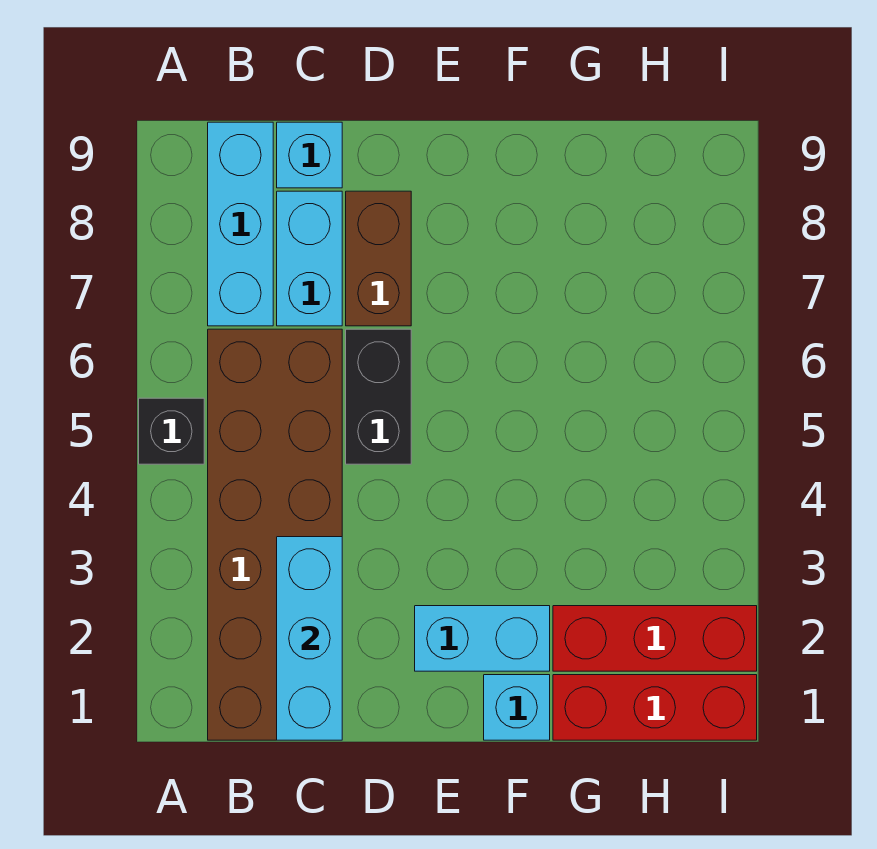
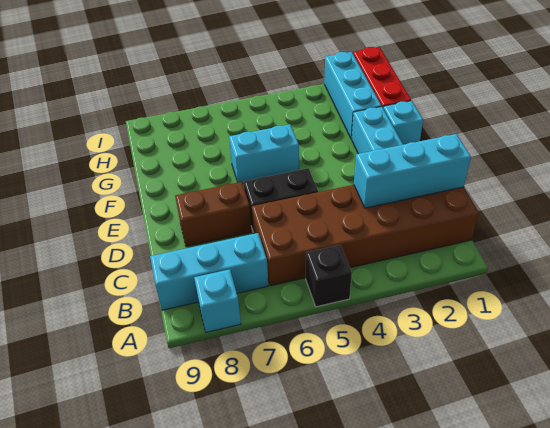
cyan brick C7:C8 level 1 -> cyan brick F5:F6 level 1
cyan brick C9 level 1 -> cyan brick A8 level 1
red brick G2:I2 level 1 -> cyan brick G2:I2 level 1

